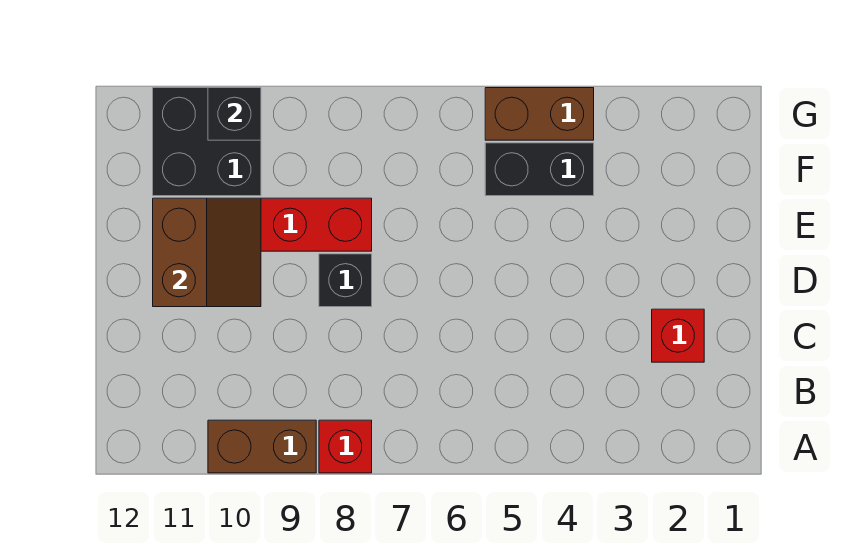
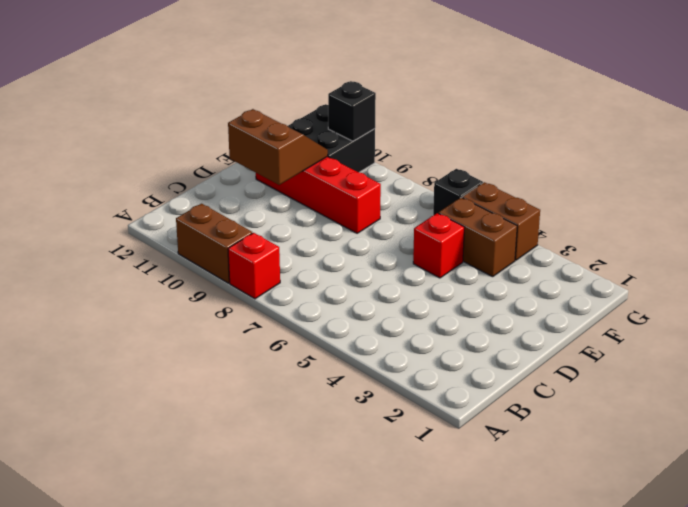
red brick C2 level 1 -> red brick E5 level 1
black brick D8 level 1 -> black brick G6 level 1
brown slope D10:E11 level 2 top 11 -> brown slope D10:E11 level 2 top D
black brick F4:F5 level 1 -> brown brick F4:F5 level 1

